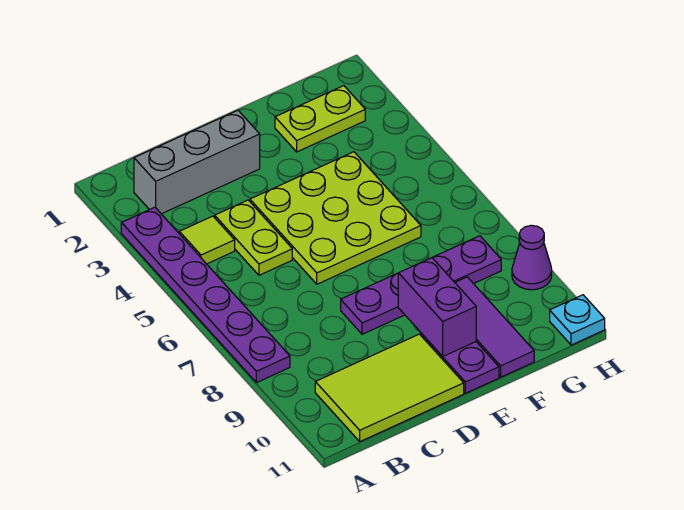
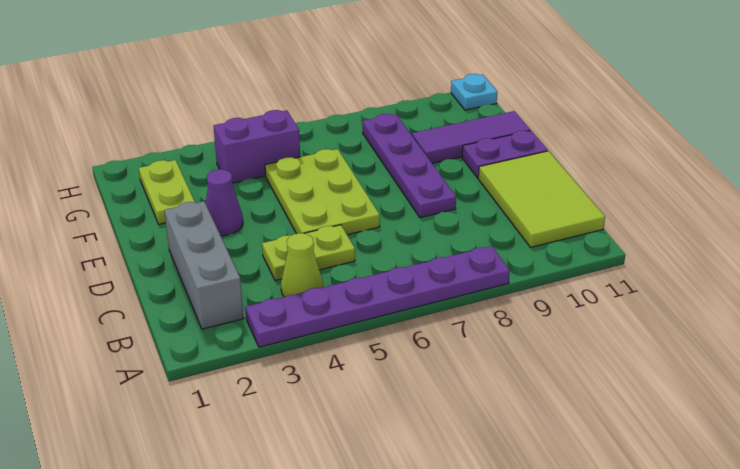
lime tile B4 level 1 -> lime cone B4 level 1
lime plate D4:F6 level 1 -> lime plate D5:F6 level 1
purple brick E9:E10 level 2 -> purple brick G4:G5 level 1
purple cone H9 level 1 -> purple cone E3 level 1

